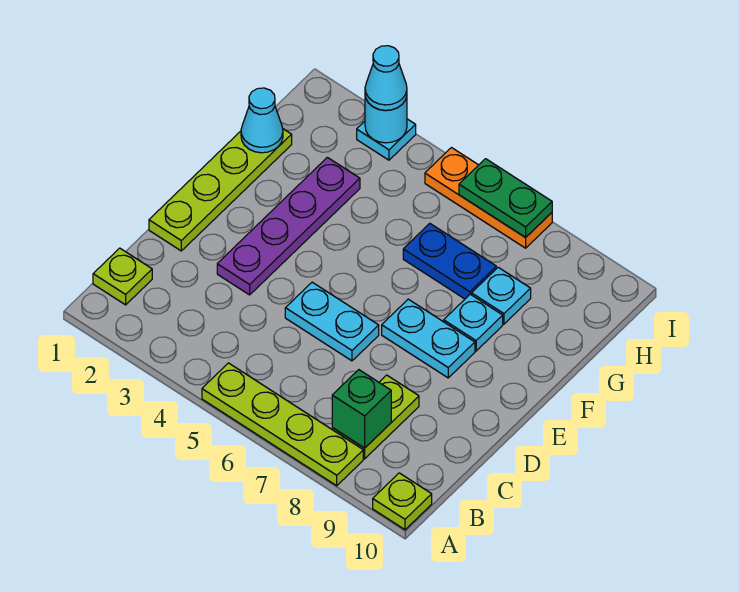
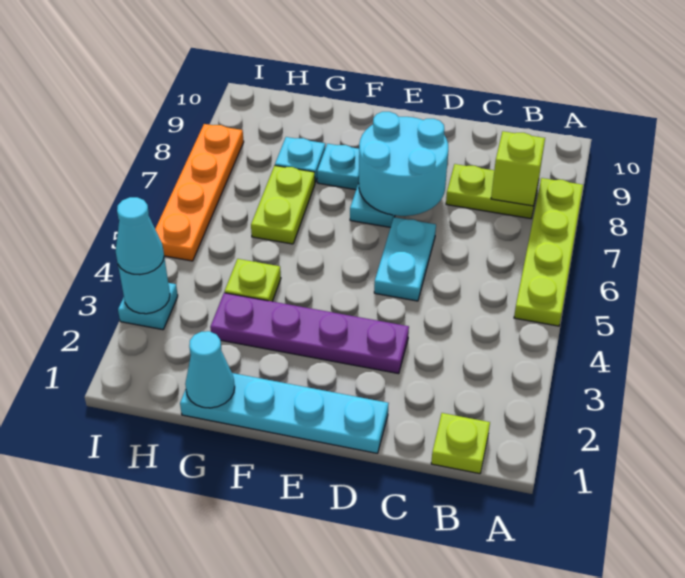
lime plate A10 level 1 -> lime plate G4 level 1
green brick B8 level 2 -> lime brick B8 level 2
lime plate D1:G1 level 1 -> cyan plate D1:G1 level 1
none -> cyan round brick D7:E8 level 2
blue plate G6:G7 level 1 -> lime plate G6:G7 level 1
orange plate I5:I7 level 1 -> orange plate I5:I8 level 1
green plate I6:I7 level 2 -> none

